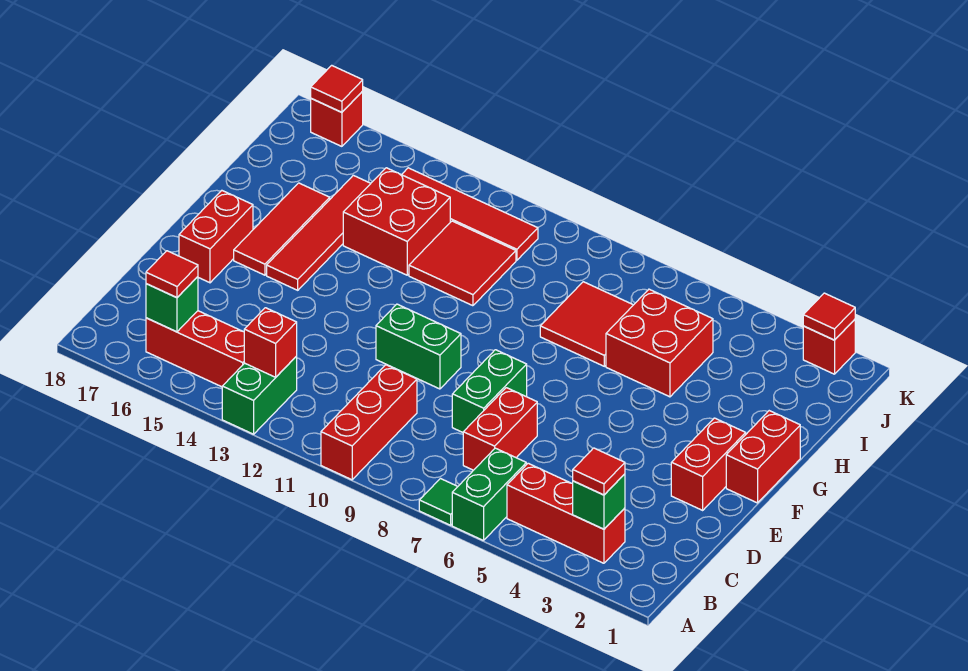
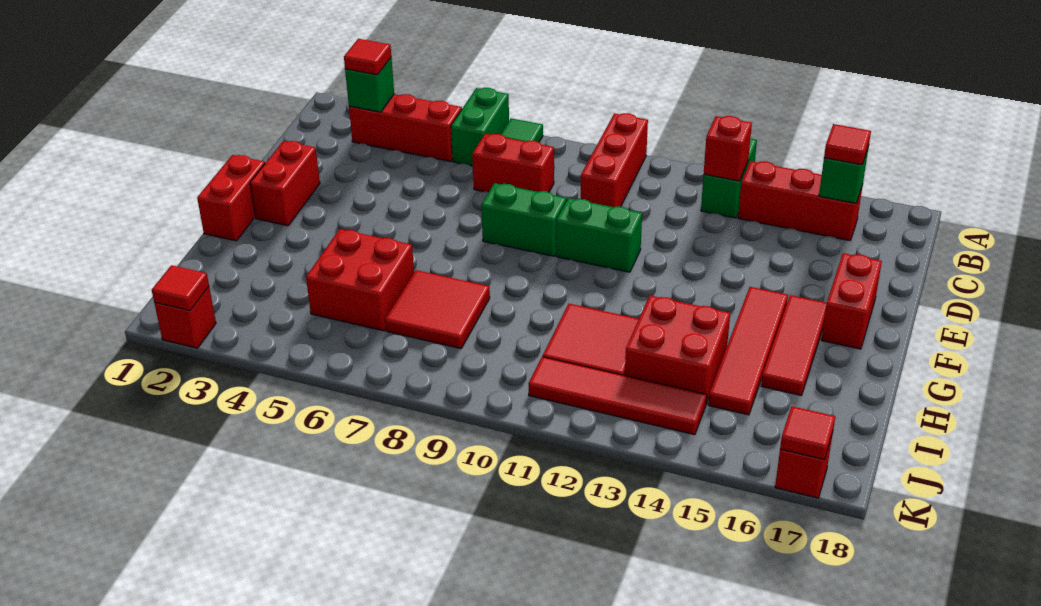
red brick C7:D7 level 1 -> red brick C7:C8 level 1
green brick D8:E8 level 1 -> green brick E8:E9 level 1

